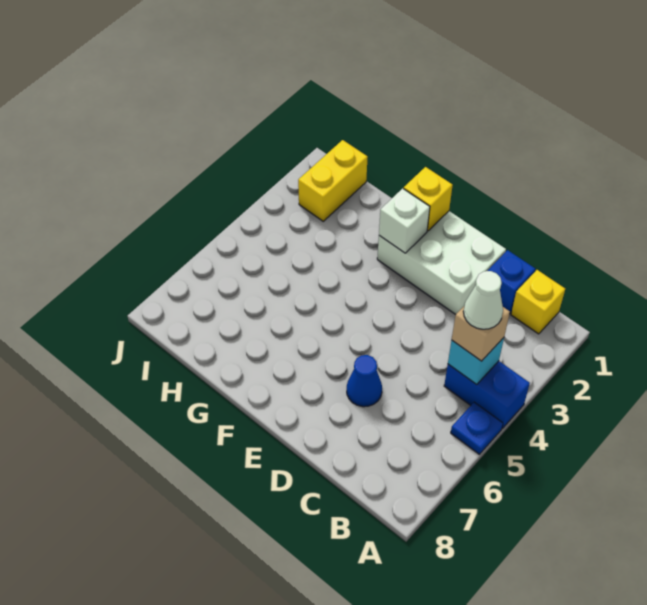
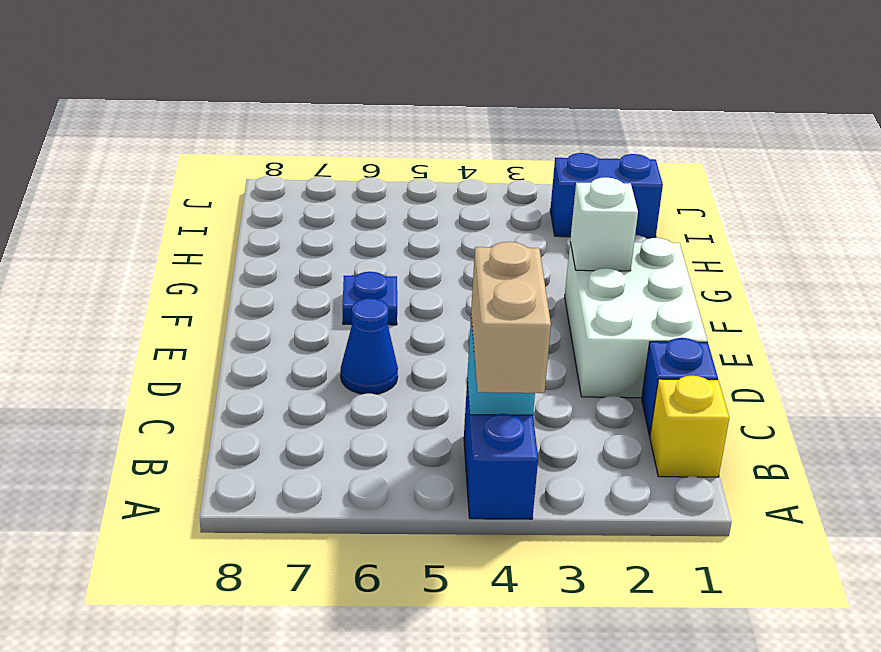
blue plate A5 level 1 -> blue plate F6 level 1
tan brick B4 level 3 -> tan brick A4:B4 level 3
white cone B4 level 4 -> none
yellow brick F1 level 2 -> none
yellow brick I1:I2 level 1 -> blue brick I1:I2 level 1

